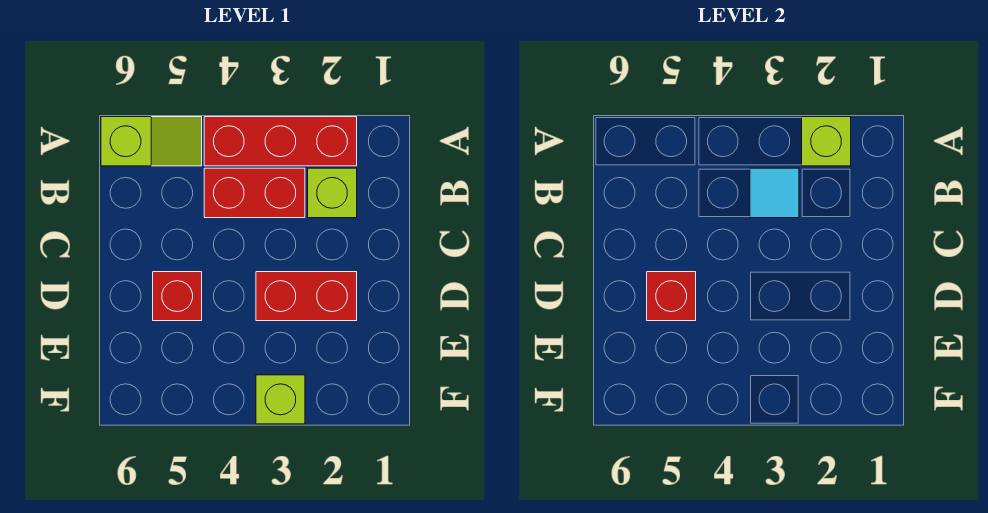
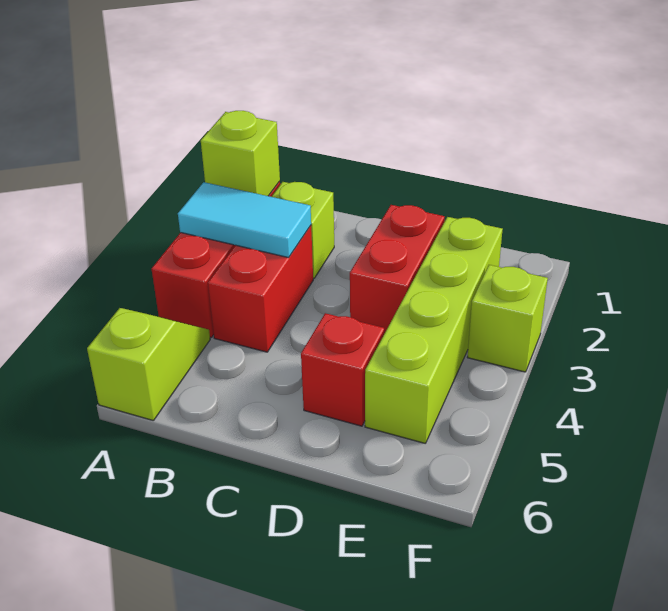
cyan tile B3 level 2 -> cyan tile A3:B3 level 2
red brick D5 level 2 -> none
none -> lime brick E2:E5 level 1

